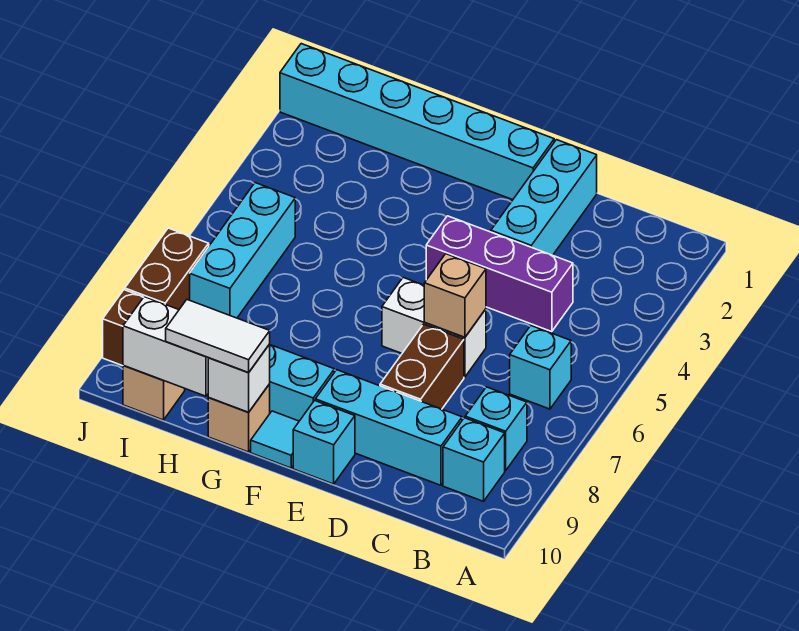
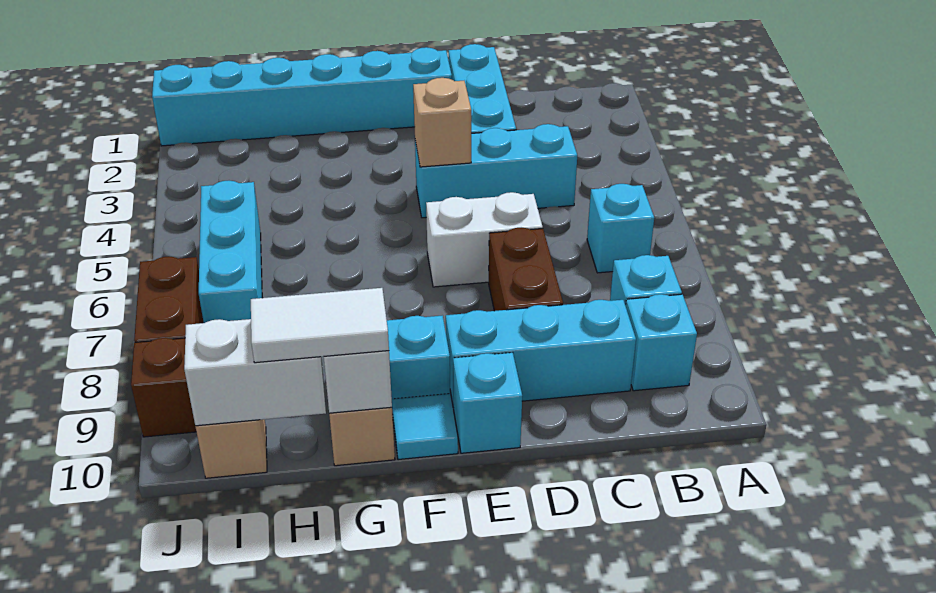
purple brick C4:E4 level 1 -> cyan brick C4:E4 level 1
tan brick D6 level 2 -> tan brick E4 level 2

